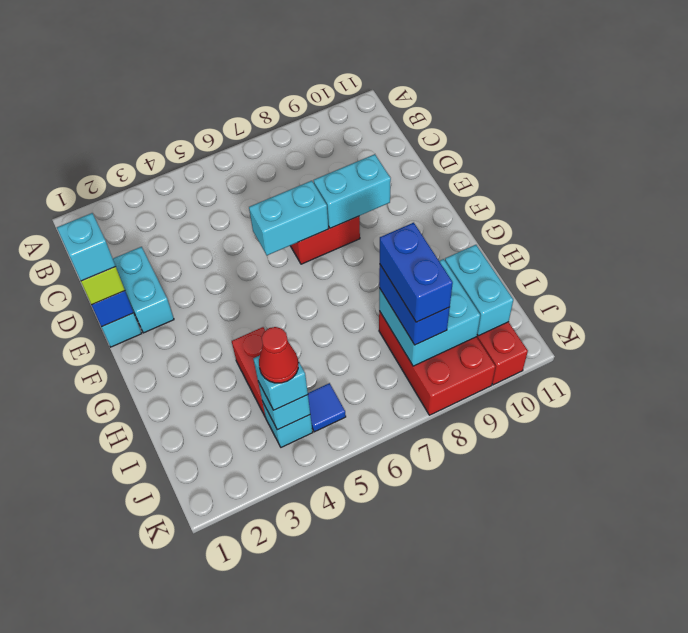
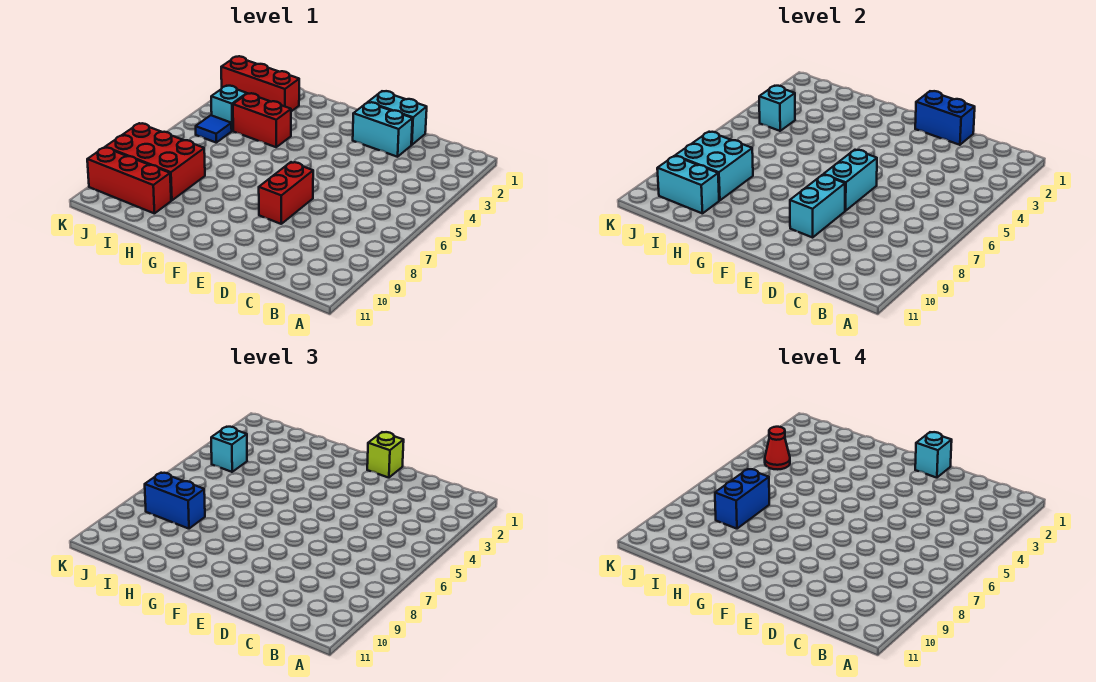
none -> red brick I2:K2 level 1
blue brick I8:J8 level 4 -> blue brick I7:I8 level 4

